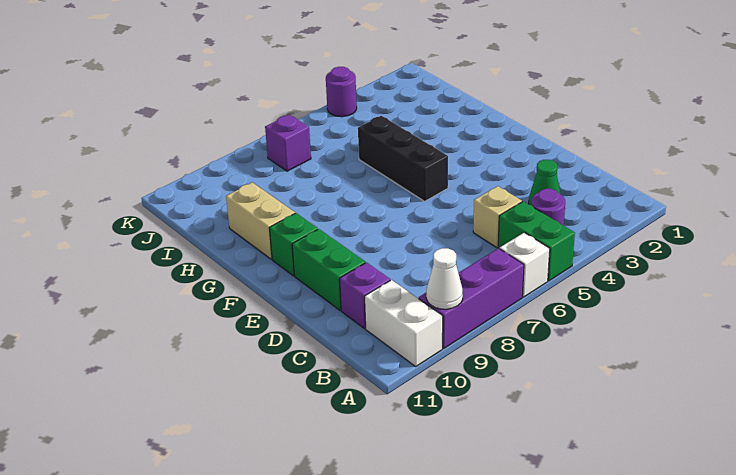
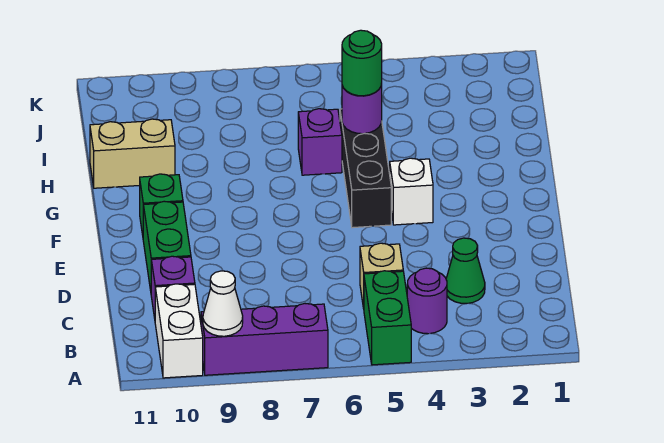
white brick A6 level 1 -> white brick F4 level 1
tan brick G10:H10 level 1 -> tan brick H10:H11 level 1
none -> green round brick H5 level 3
purple brick J7 level 1 -> purple brick H6 level 1
purple round brick K4 level 1 -> purple round brick H5 level 2

